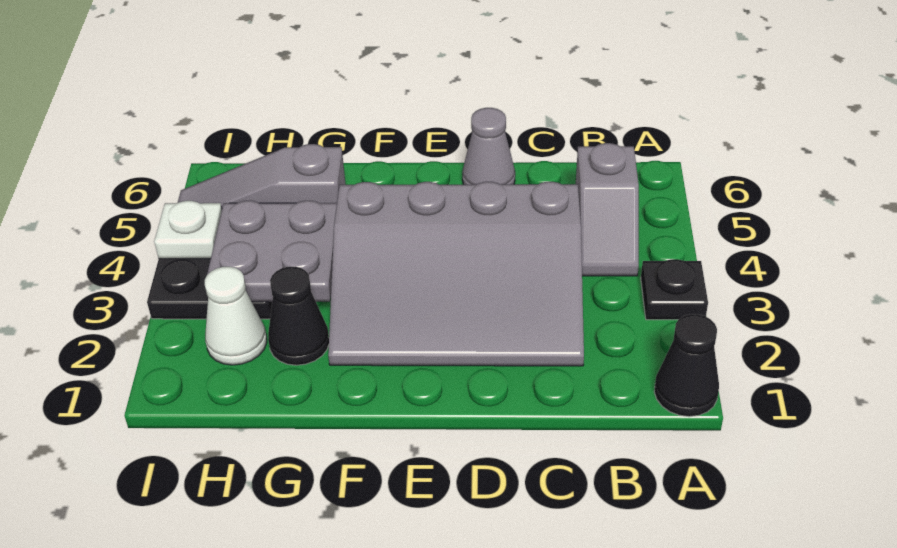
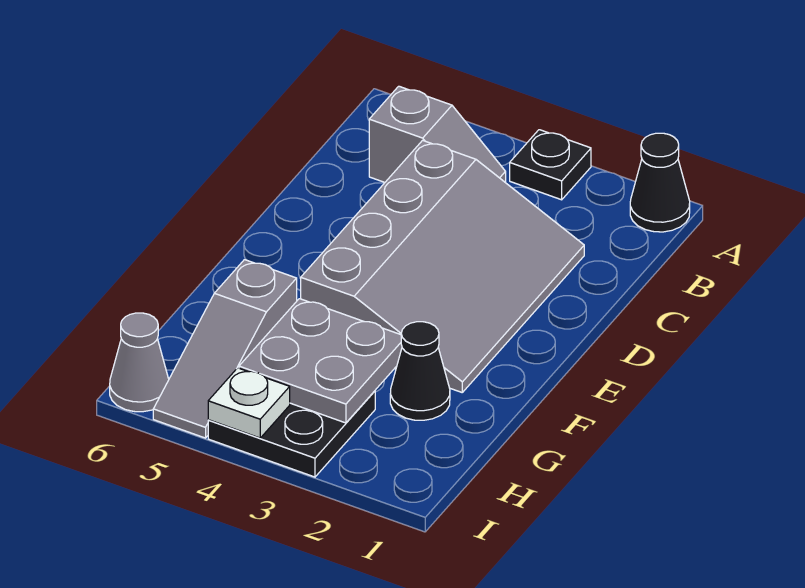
grey cone D6 level 1 -> grey cone I6 level 1
white cone H2 level 1 -> none

